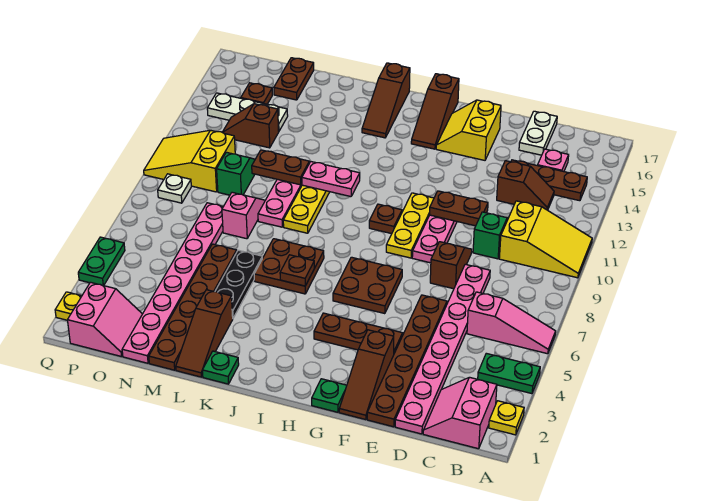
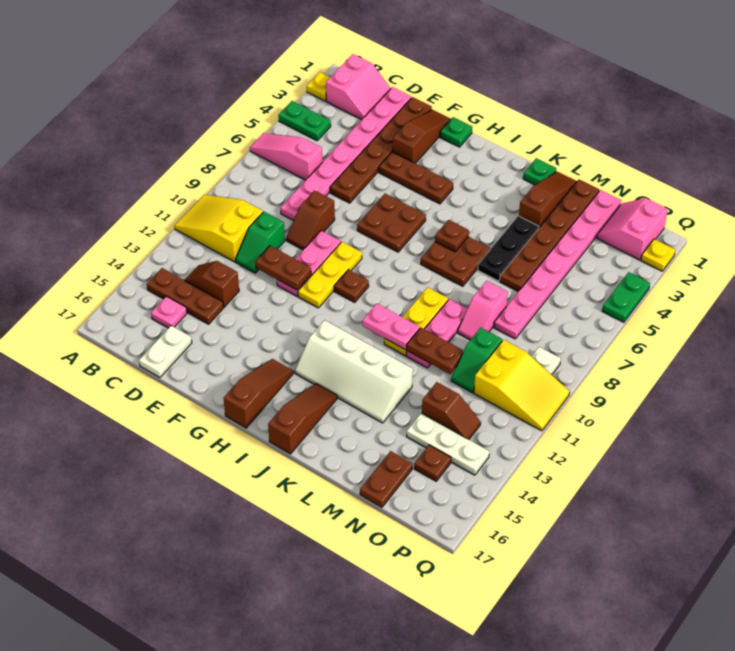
yellow slope F15:G16 level 1 top F -> none
none -> white slope I13:L14 level 1 top 13

